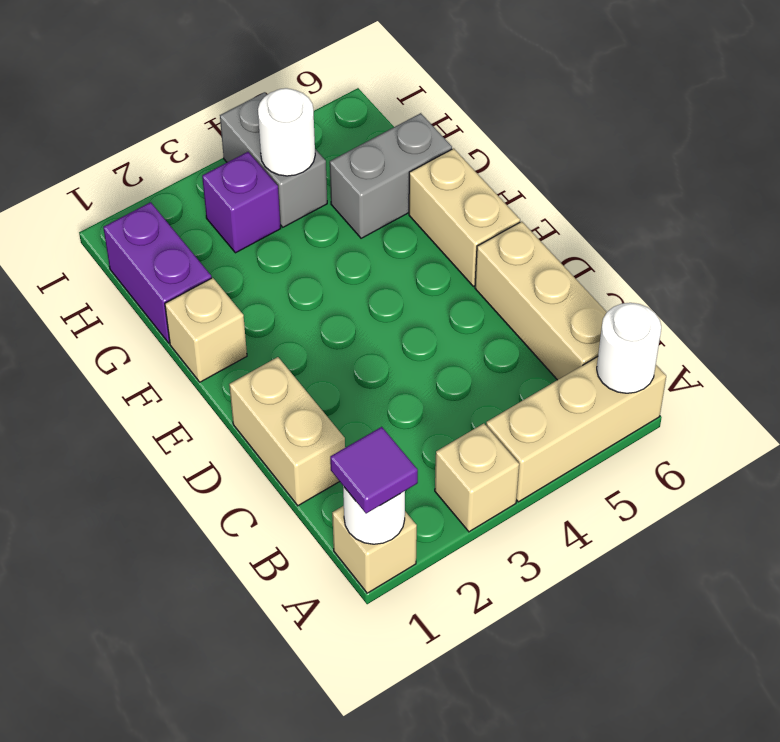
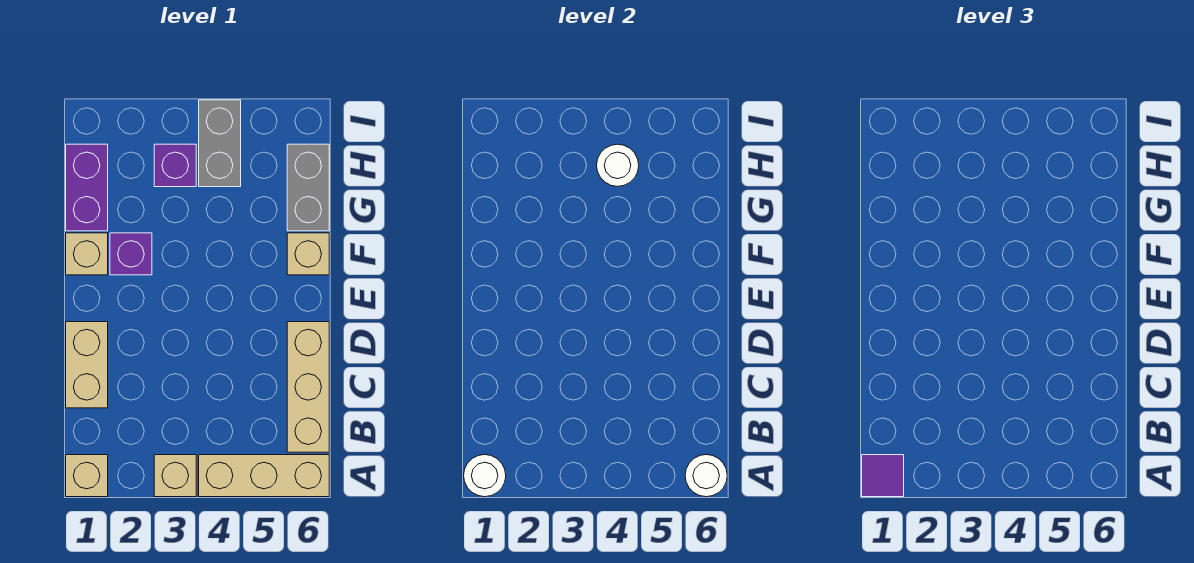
tan brick E6:F6 level 1 -> tan brick F6 level 1
none -> purple brick F2 level 1
grey brick G5:G6 level 1 -> grey brick G6:H6 level 1

